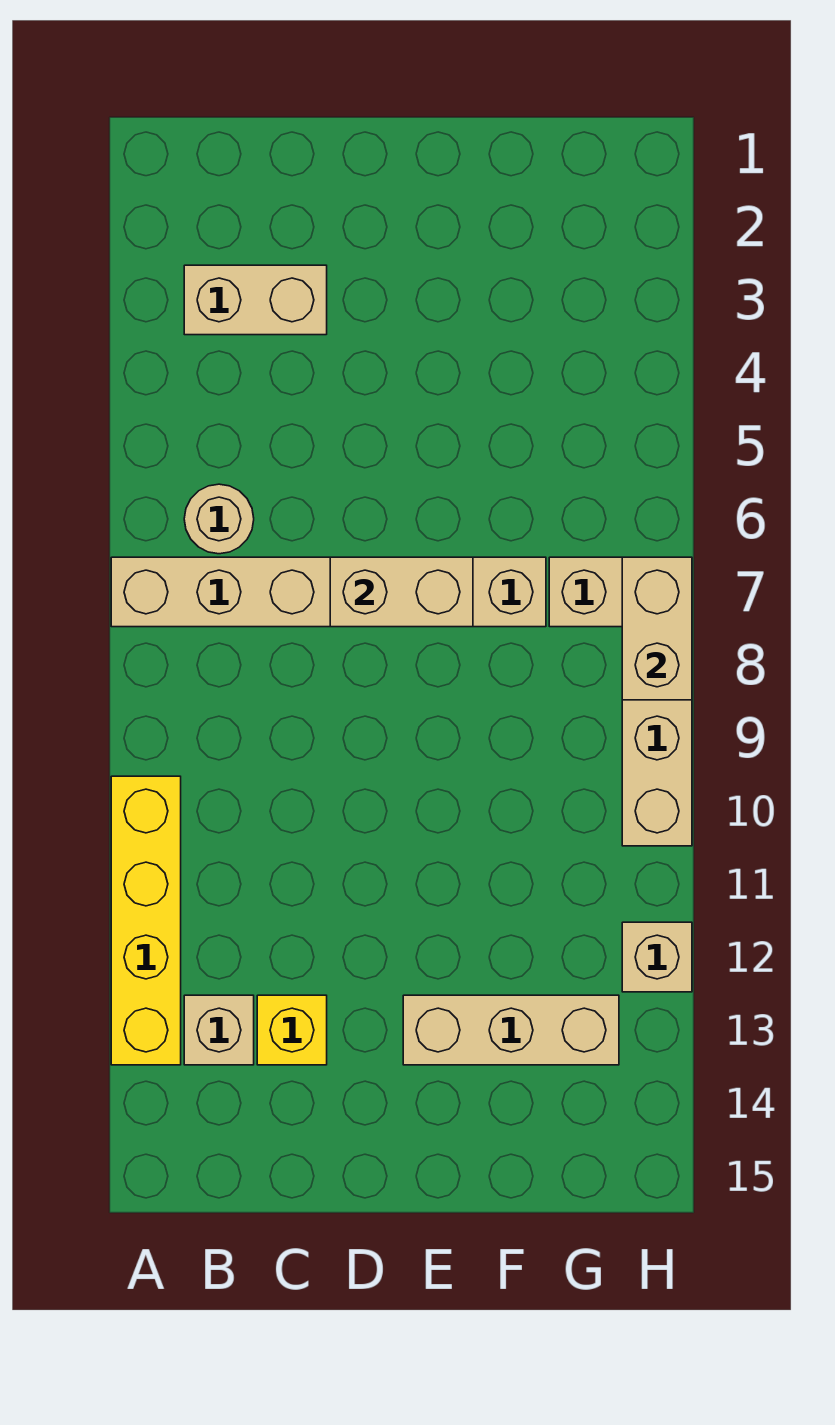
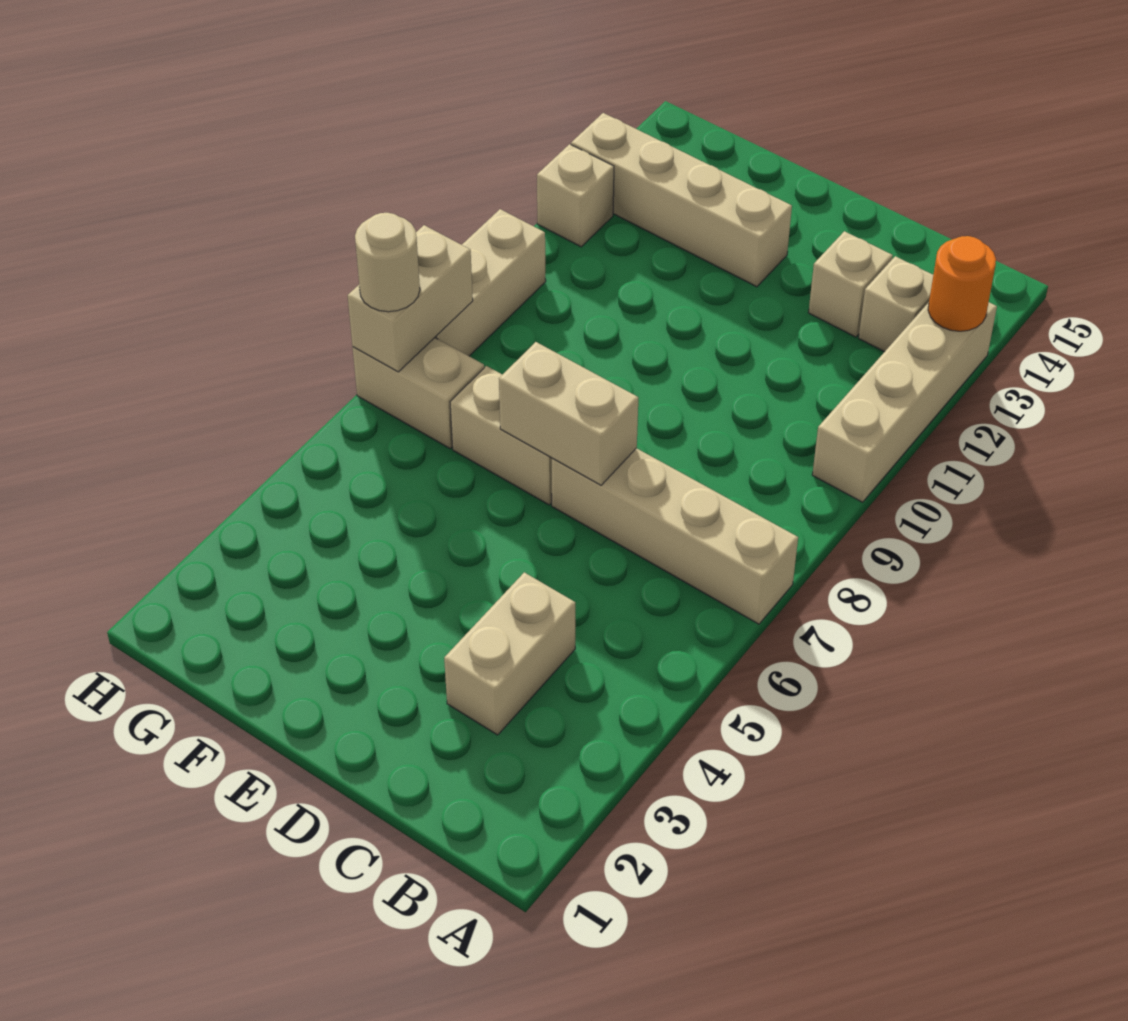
yellow brick A10:A13 level 1 -> tan brick A10:A13 level 1
none -> orange round brick A13 level 2
tan brick B3:C3 level 1 -> tan brick C3:C4 level 1
tan round brick B6 level 1 -> tan round brick H7 level 3
yellow brick C13 level 1 -> tan brick C13 level 1
tan brick E13:G13 level 1 -> tan brick E13:H13 level 1

